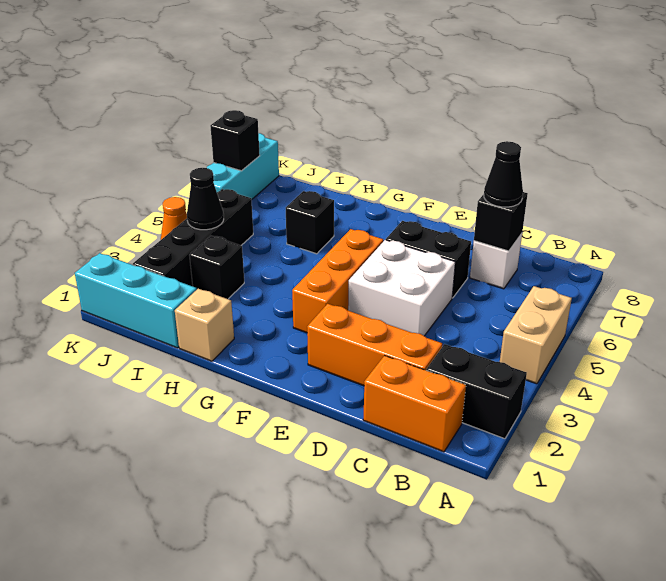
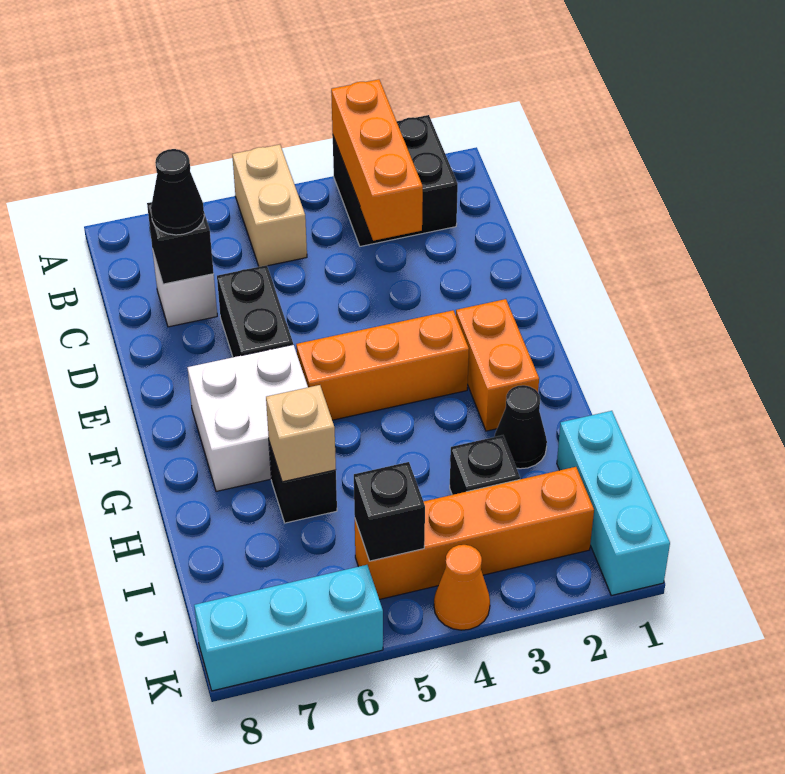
black brick A2:B2 level 1 -> black brick A2:B3 level 1
tan brick A4:A5 level 1 -> tan brick A5:B5 level 1
orange brick B1:C1 level 1 -> orange brick F2:G2 level 1
orange brick C2:E2 level 1 -> orange brick A3:C3 level 2
white brick D4:E5 level 1 -> white brick F6:G7 level 1
tan brick H1 level 1 -> tan brick H6 level 2
black brick J2:J5 level 1 -> orange brick J2:J5 level 1
black cone J4 level 2 -> black cone H2 level 1
black brick K7 level 2 -> black brick J5 level 2

